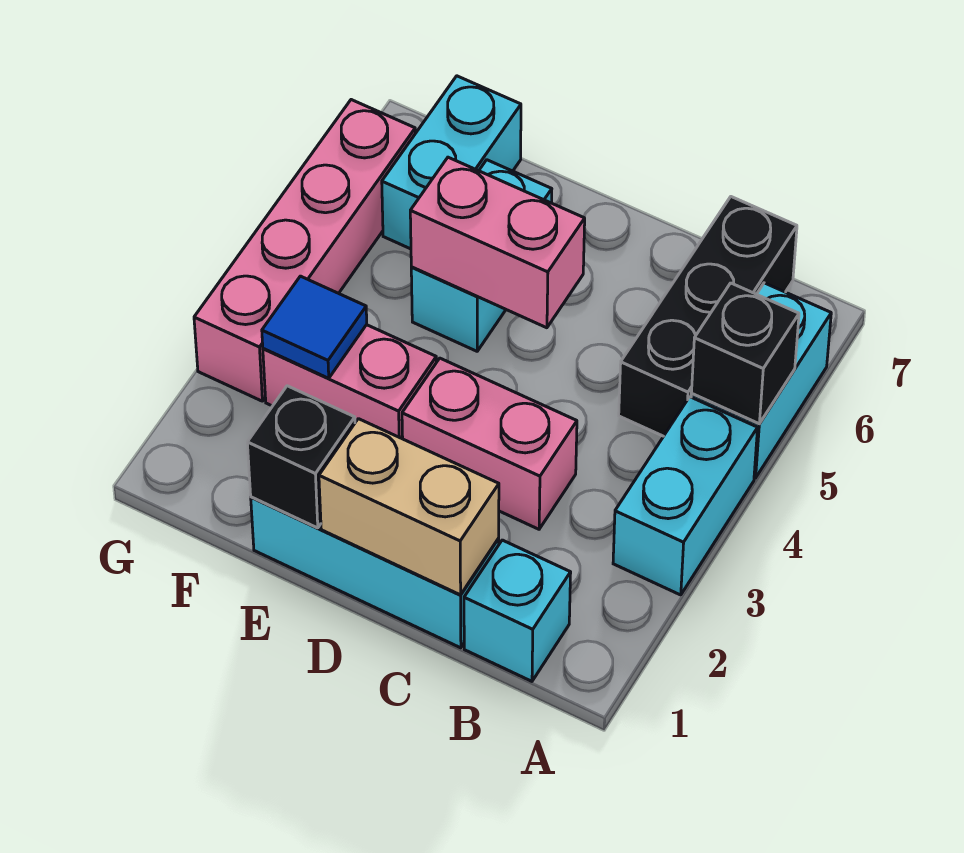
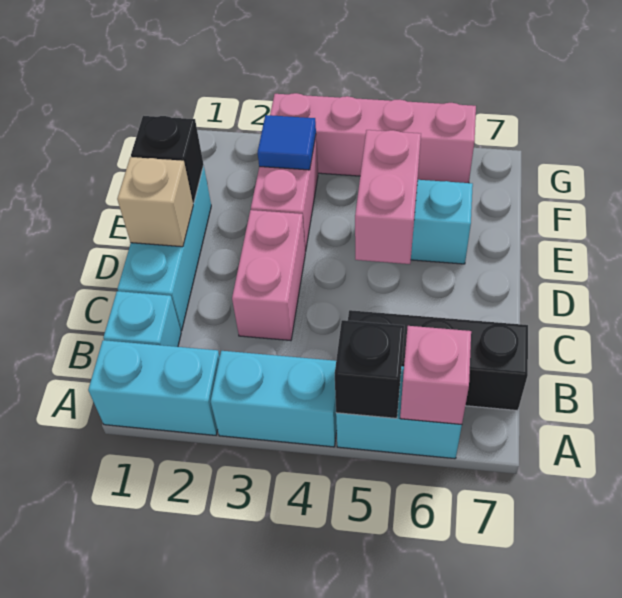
none -> pink brick A6 level 2
tan brick C1:D1 level 2 -> tan brick D1 level 2
cyan brick F6:F7 level 1 -> cyan brick A1:A2 level 1

